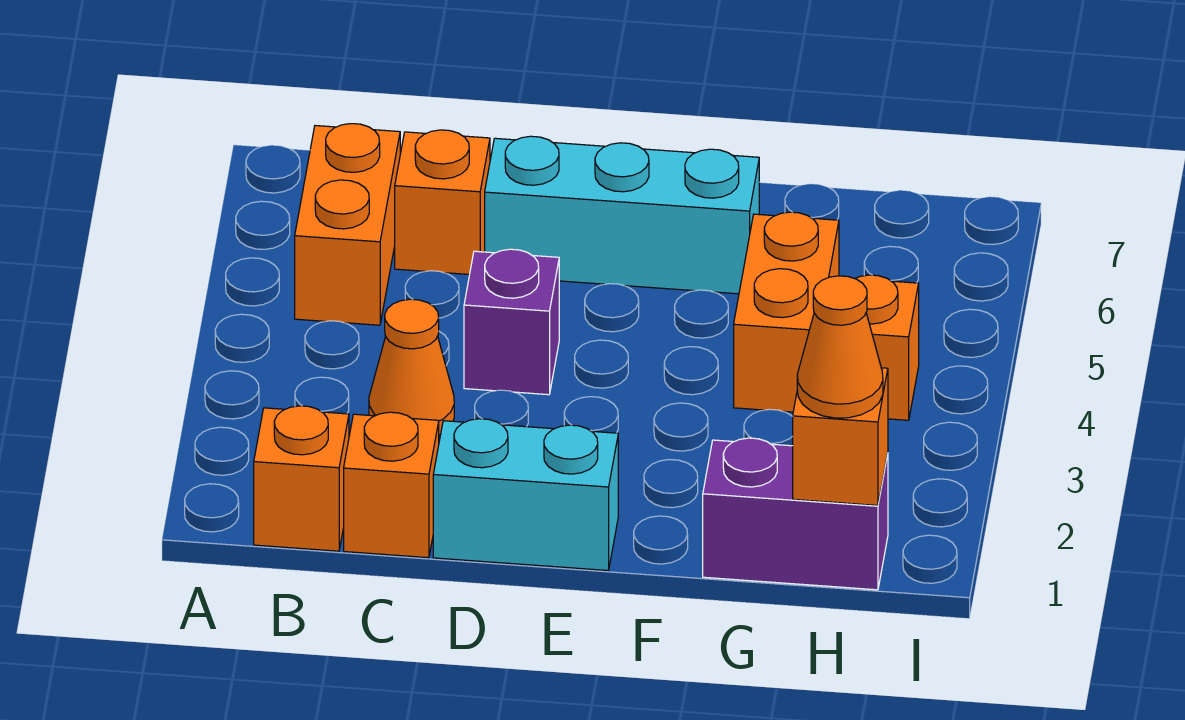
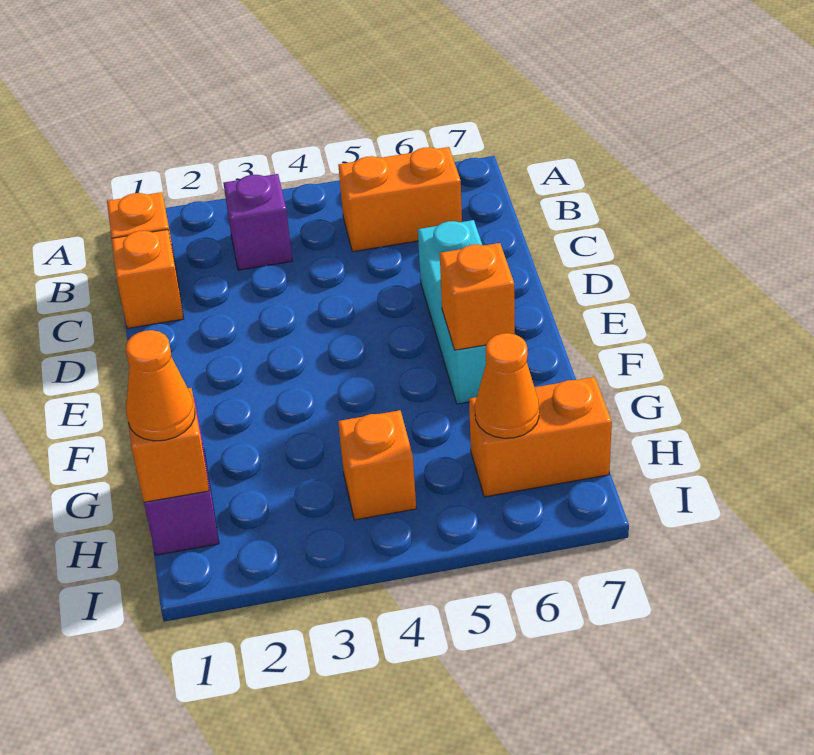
orange cone C3 level 1 -> orange cone H6 level 2
orange brick C6 level 1 -> orange brick F6 level 2
cyan brick D1:E1 level 1 -> none
purple brick D4 level 1 -> purple brick B3 level 1
orange brick G4:G5 level 1 -> orange brick H6:H7 level 1

